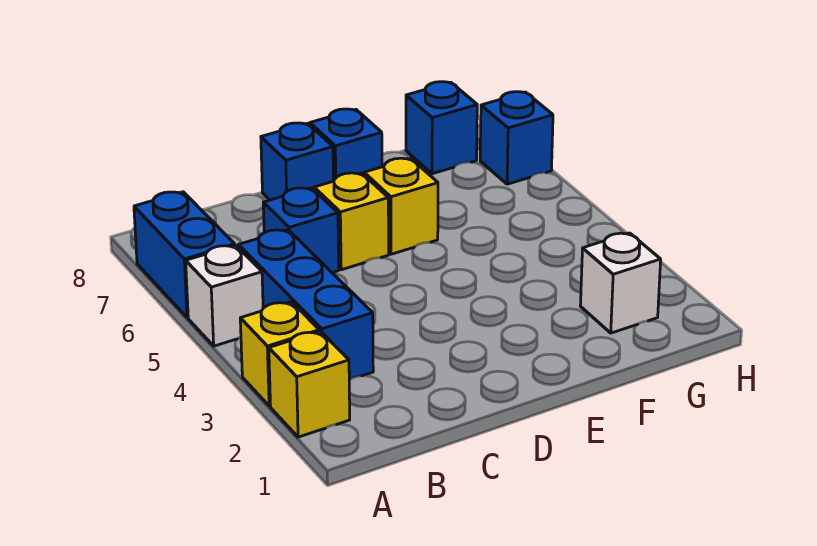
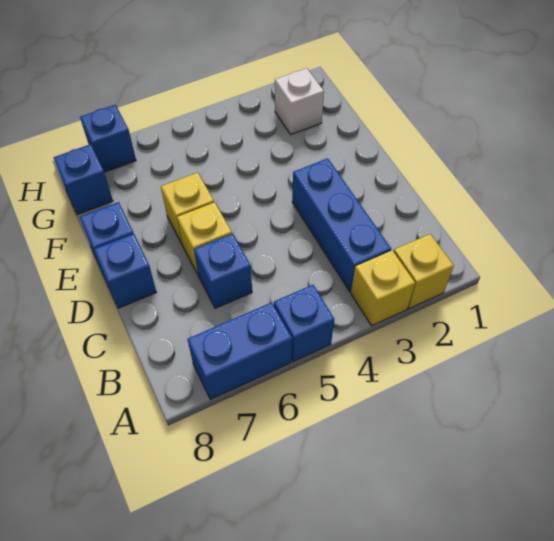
white brick A5 level 1 -> blue brick A5 level 1
blue brick B3:B5 level 1 -> blue brick B3:D3 level 1

